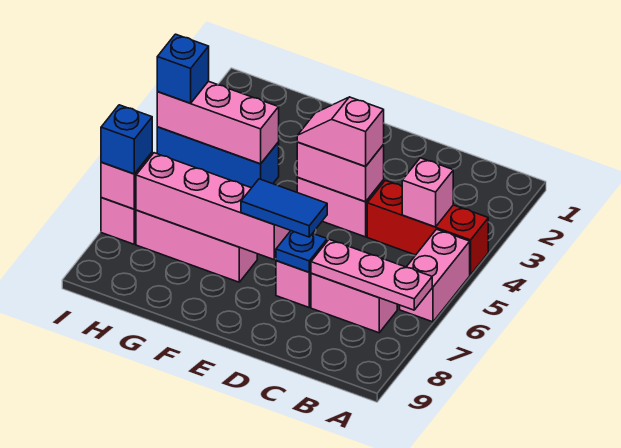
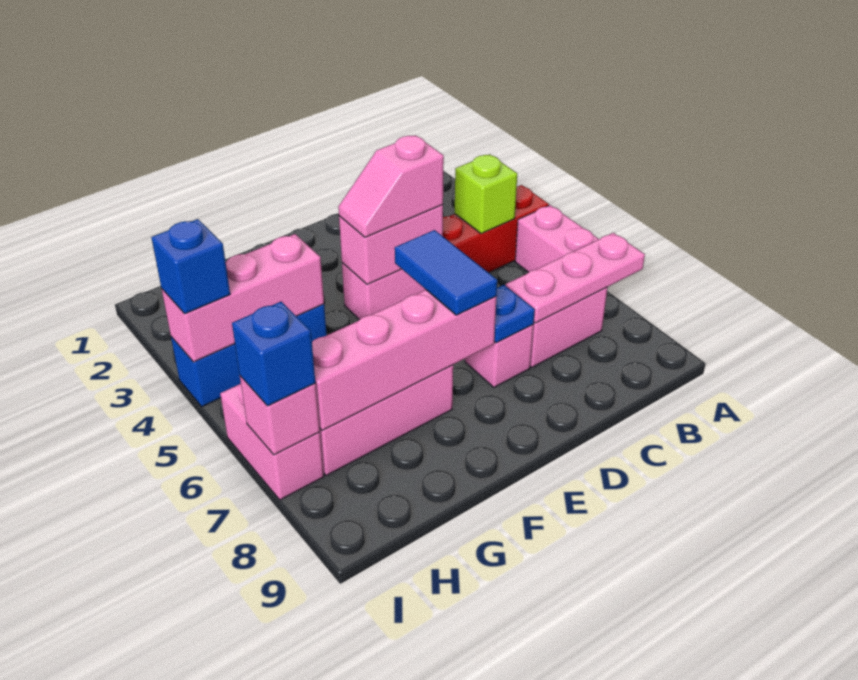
pink brick B4 level 2 -> lime brick B4 level 2
blue tile D7:E7 level 3 -> blue tile E6:E7 level 3

